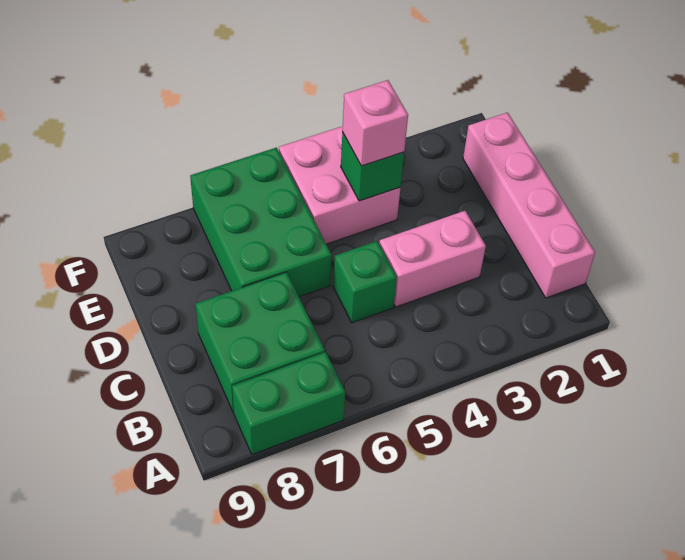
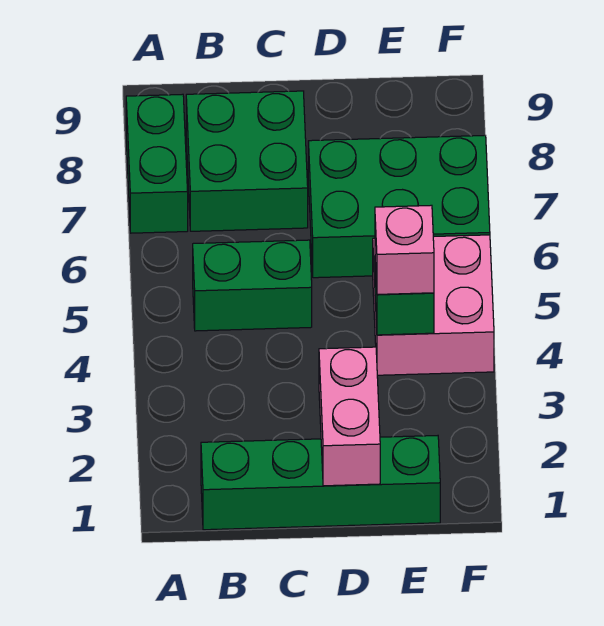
pink brick B1:E1 level 1 -> green brick B1:E1 level 1
pink brick C3:C4 level 1 -> pink brick D1:D2 level 2
green brick C5 level 1 -> green brick B5:C5 level 1

